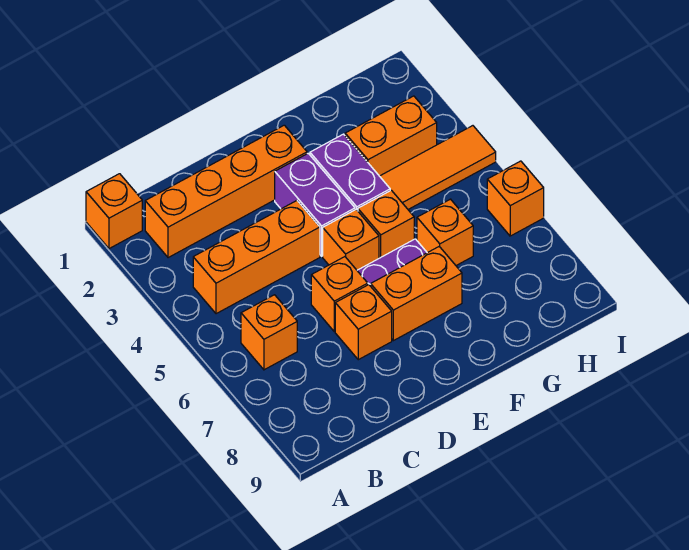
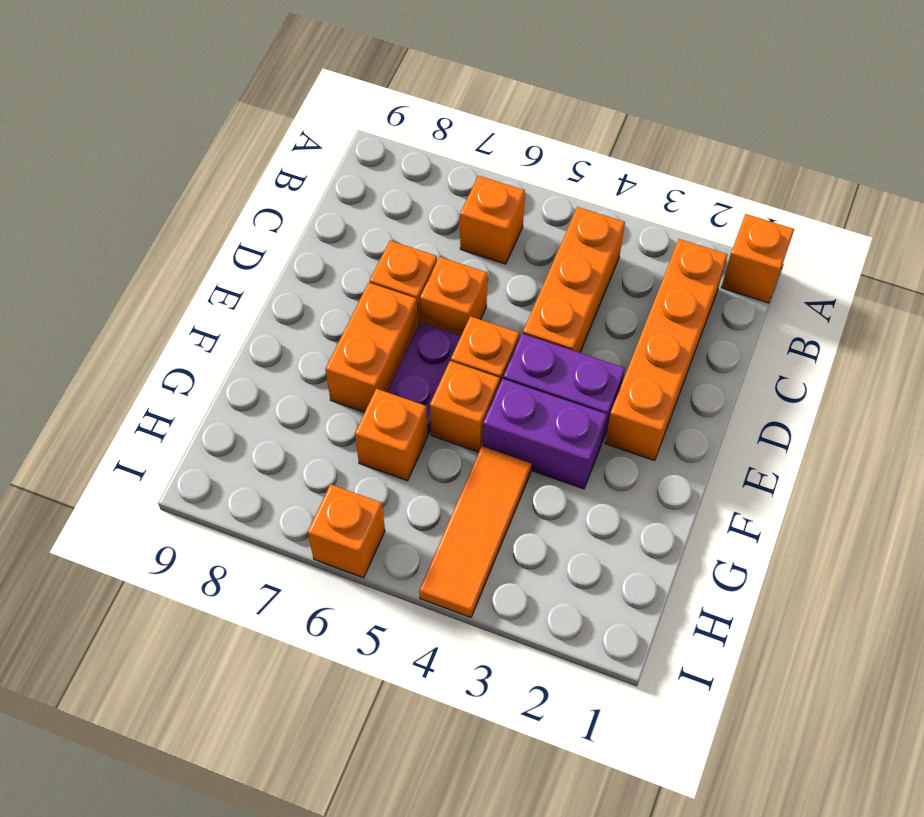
orange brick G3:H3 level 1 -> none

